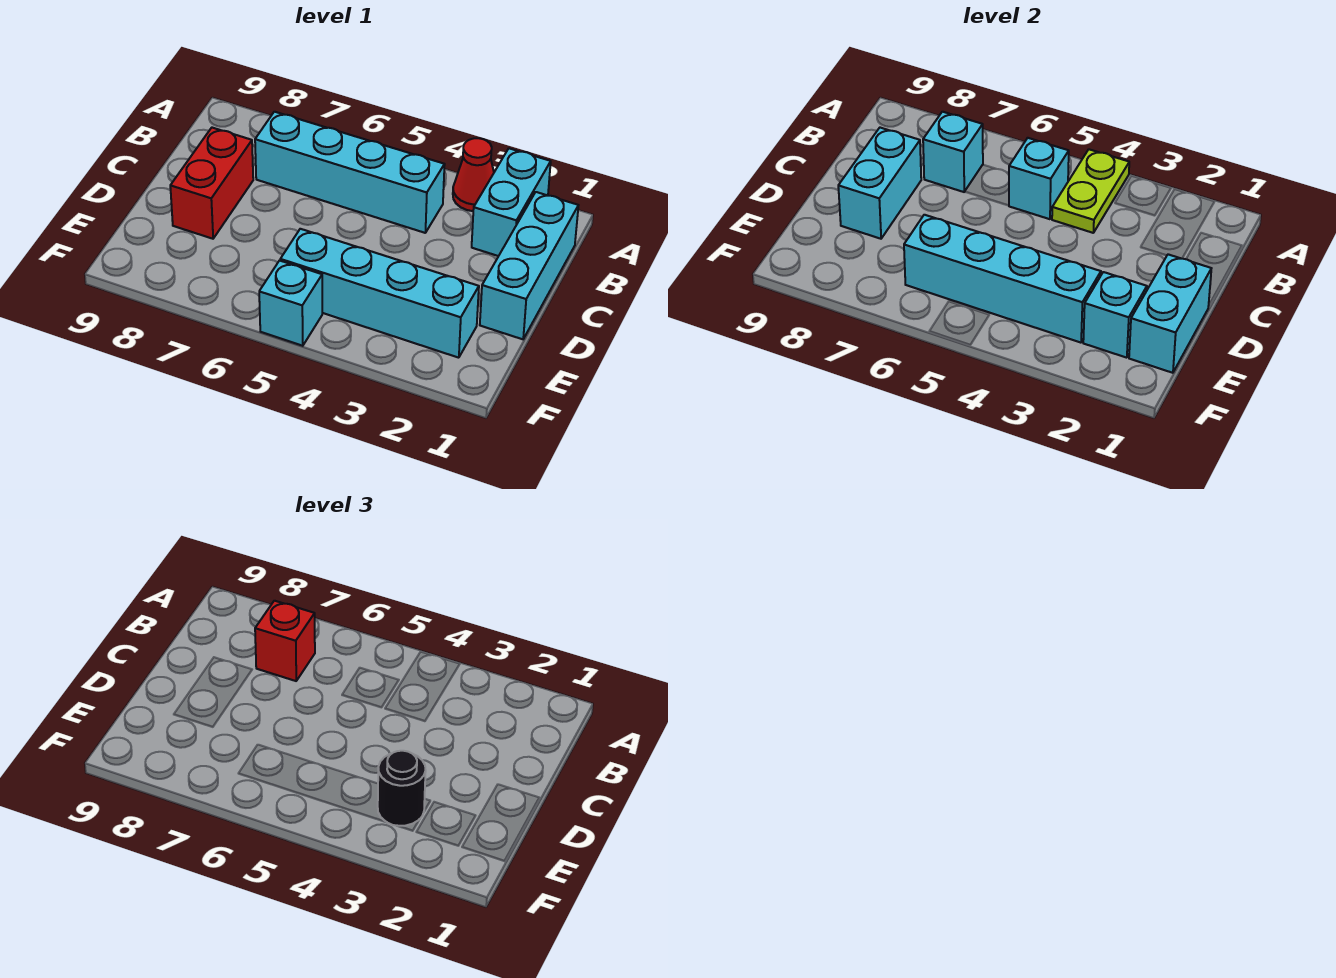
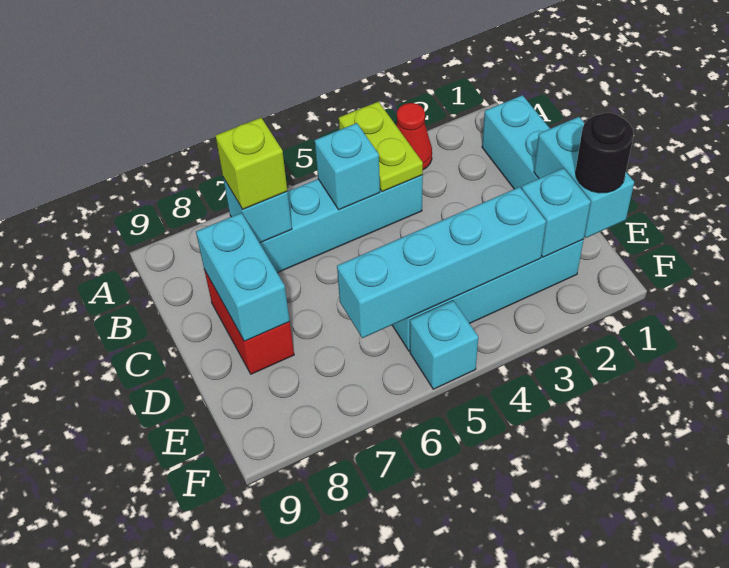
cyan brick A2:B2 level 1 -> none
red brick B7 level 3 -> lime brick B7 level 3
black round brick E3 level 3 -> black round brick E1 level 3

